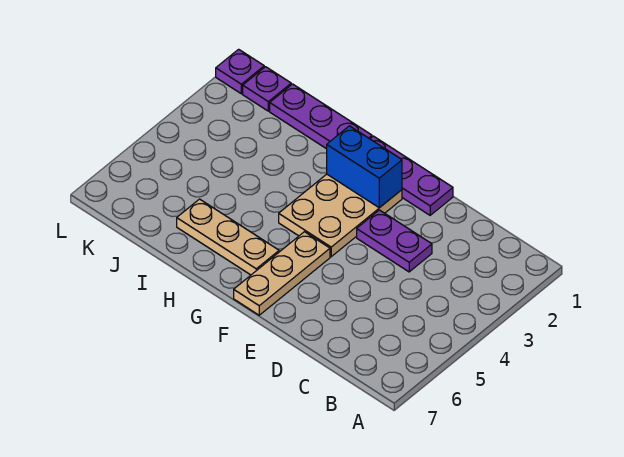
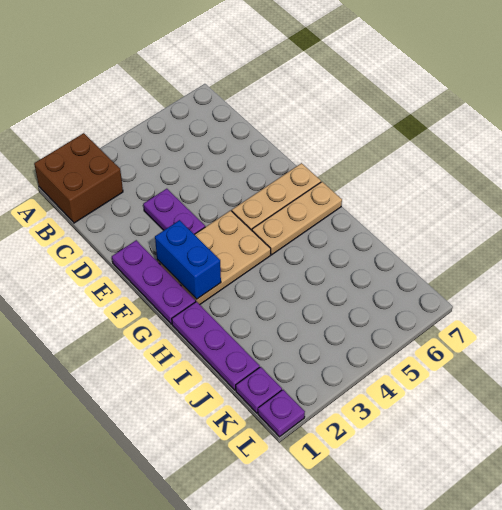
none -> brown brick A1:B2 level 1
tan plate G6:I6 level 1 -> tan plate G5:G7 level 1

